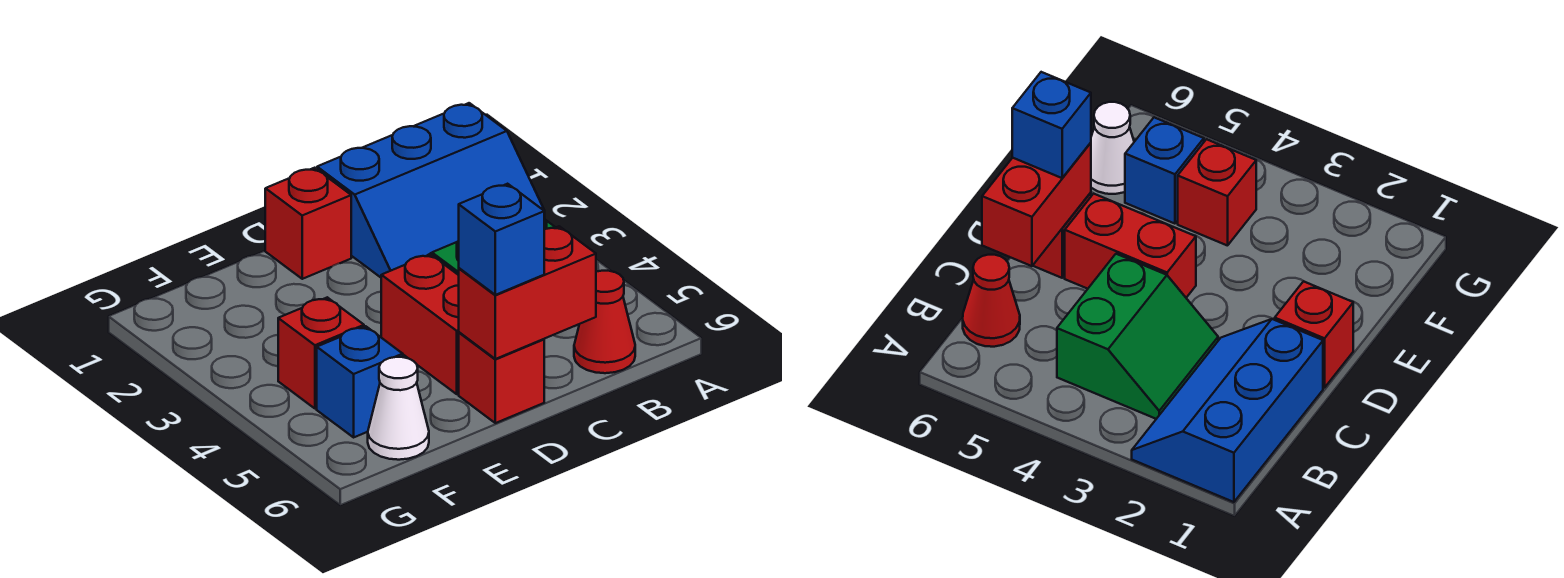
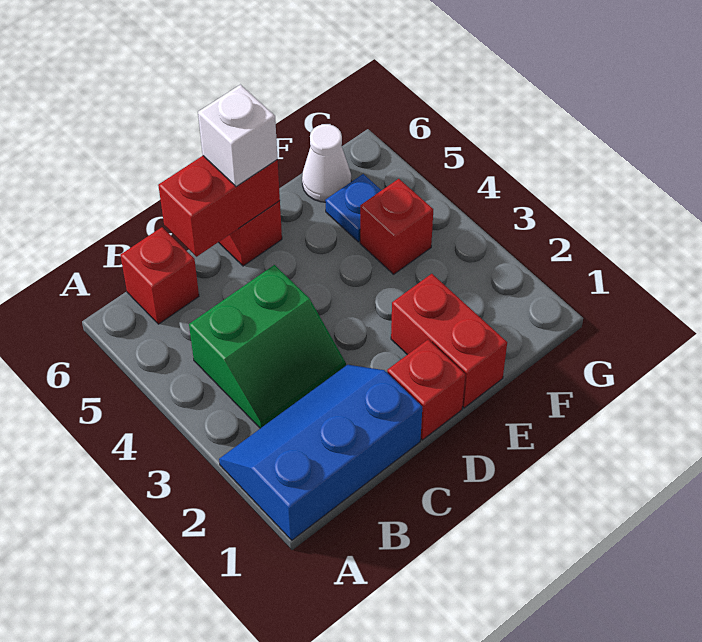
red cone B6 level 1 -> red brick B6 level 1
red brick D4:D5 level 1 -> red brick E1:E2 level 1
blue brick D6 level 3 -> white brick D6 level 3
blue brick F5 level 1 -> blue plate F5 level 1

